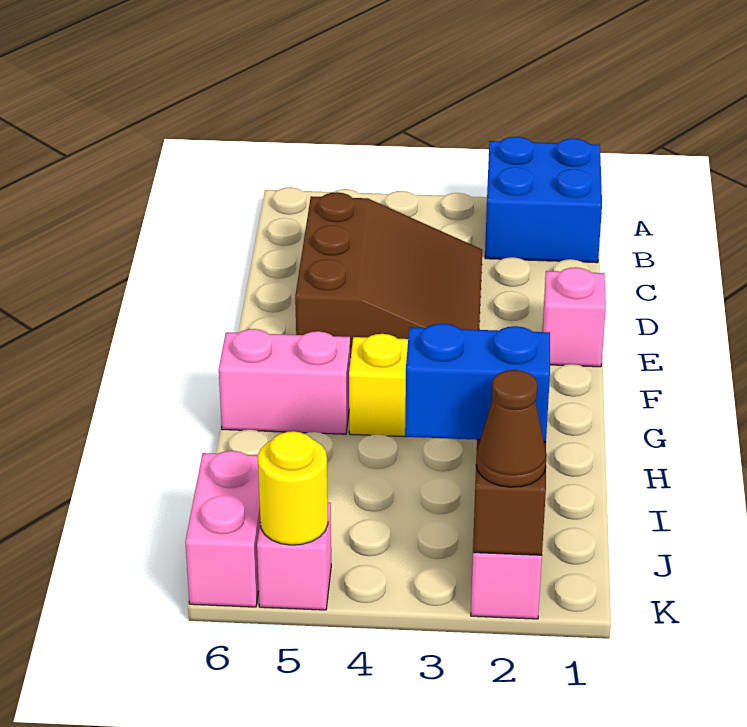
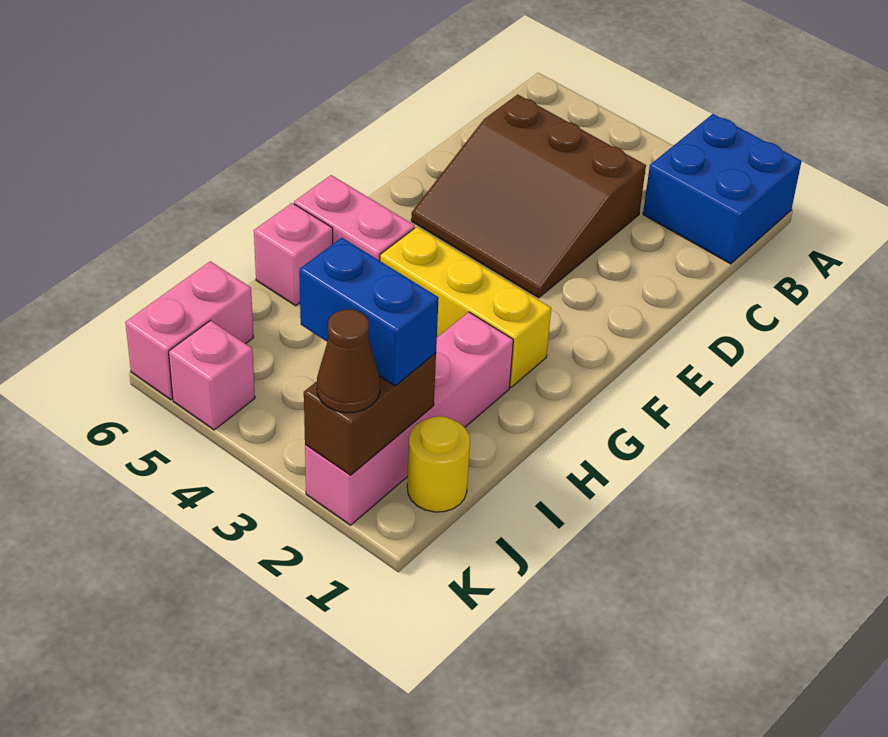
brown slope C3:E5 level 1 top 5 -> brown slope C3:E5 level 1 top C
pink brick E1 level 1 -> pink brick H6 level 1
yellow round brick K5 level 2 -> yellow round brick J1 level 1

